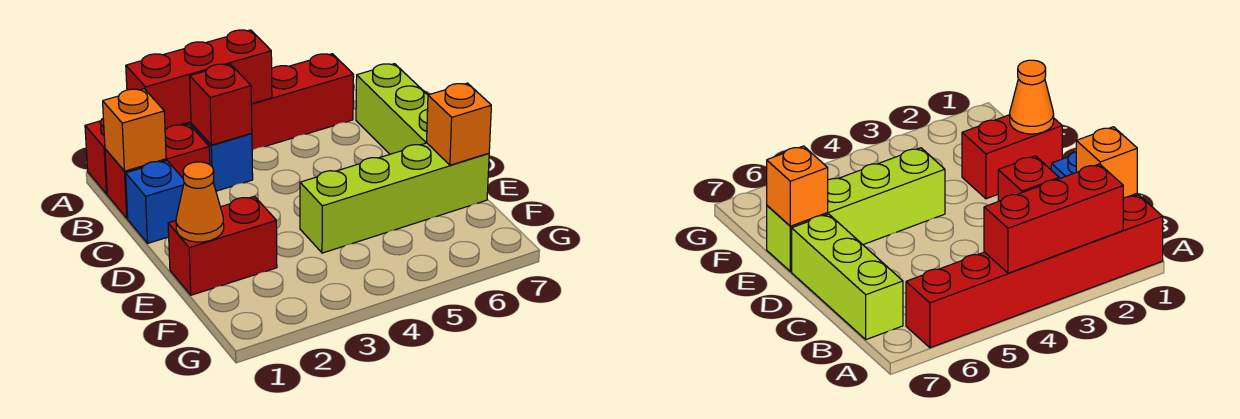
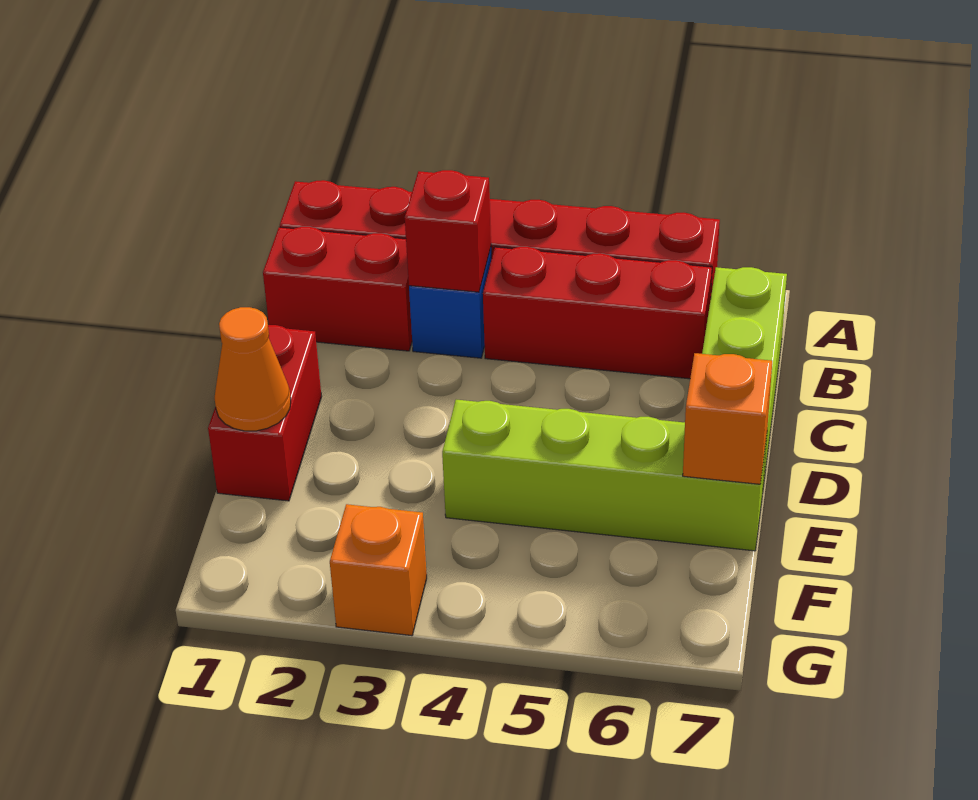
red brick A2:A4 level 2 -> red brick B4:B6 level 1
orange brick B1 level 2 -> orange brick G3 level 1
blue brick C1 level 1 -> none
red brick E1:E2 level 1 -> red brick D1:E1 level 1

